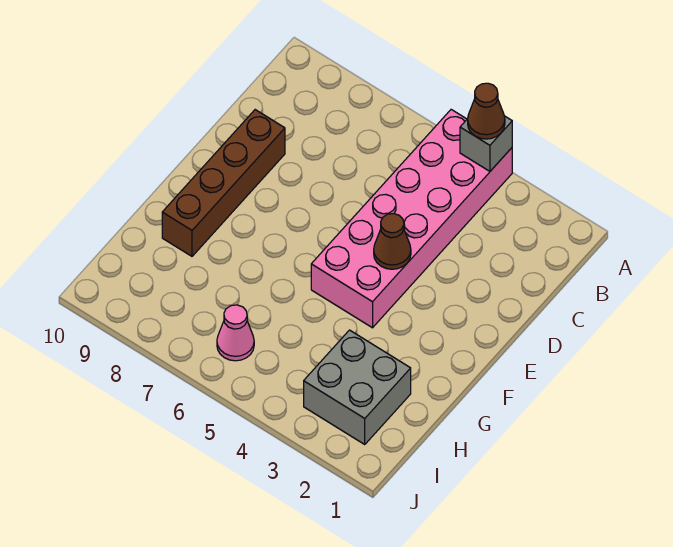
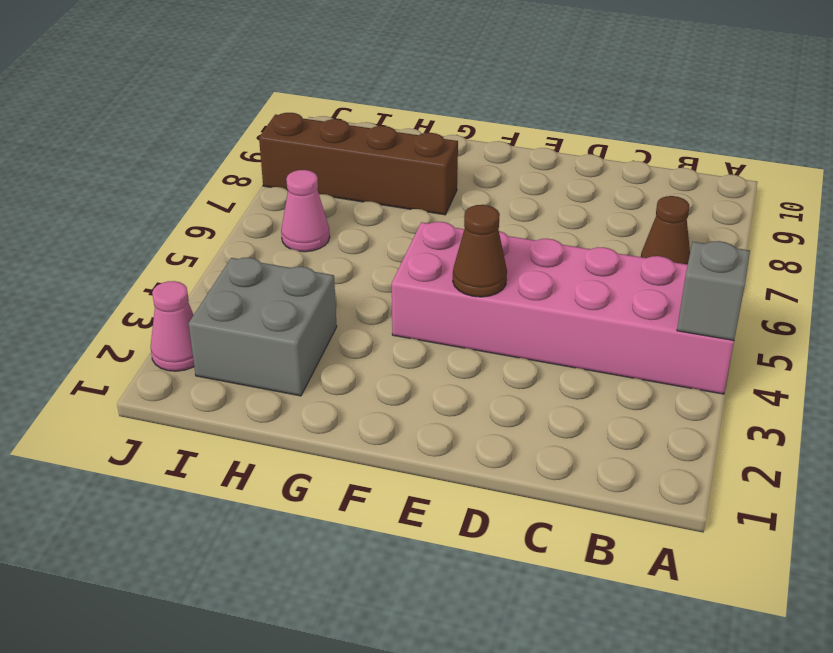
brown cone A4 level 3 -> brown cone B7 level 1
brown brick D9:G9 level 1 -> brown brick G8:J8 level 1
none -> pink cone J2 level 1

